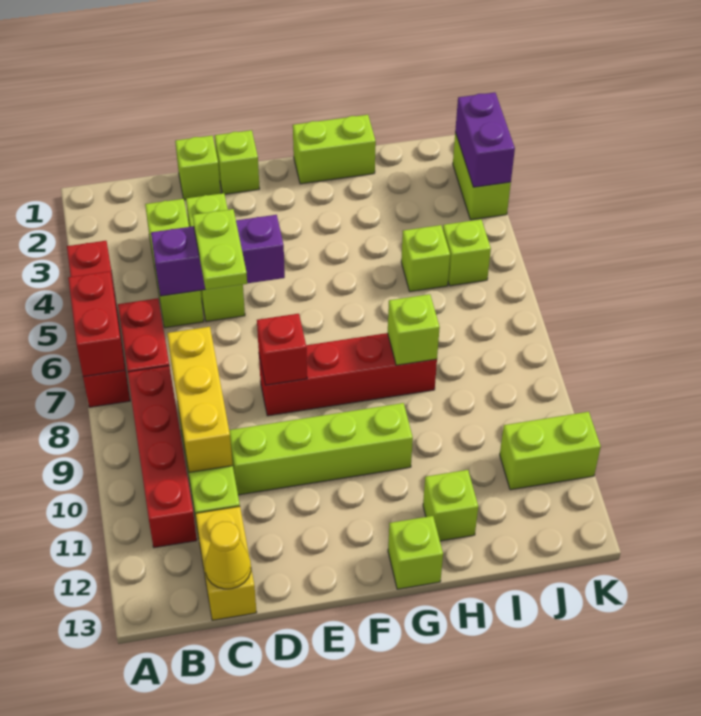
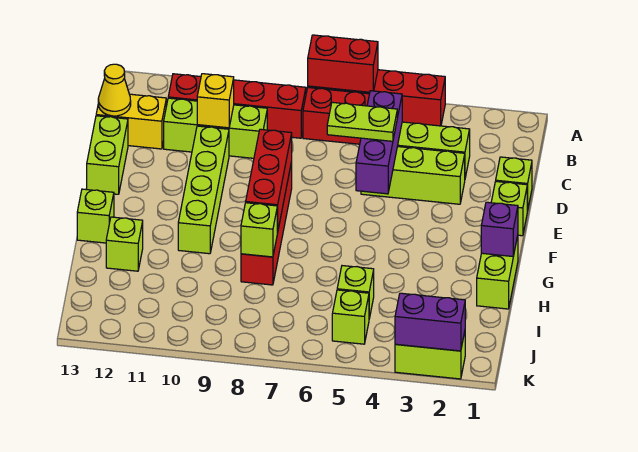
yellow brick C8:C10 level 2 -> yellow brick C10 level 2
red brick E8 level 2 -> red brick E8:G8 level 2
none -> purple brick G1 level 2
lime brick J11:K11 level 1 -> lime brick D13:E13 level 1

